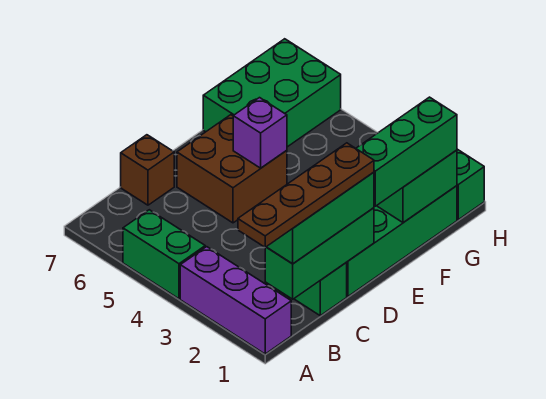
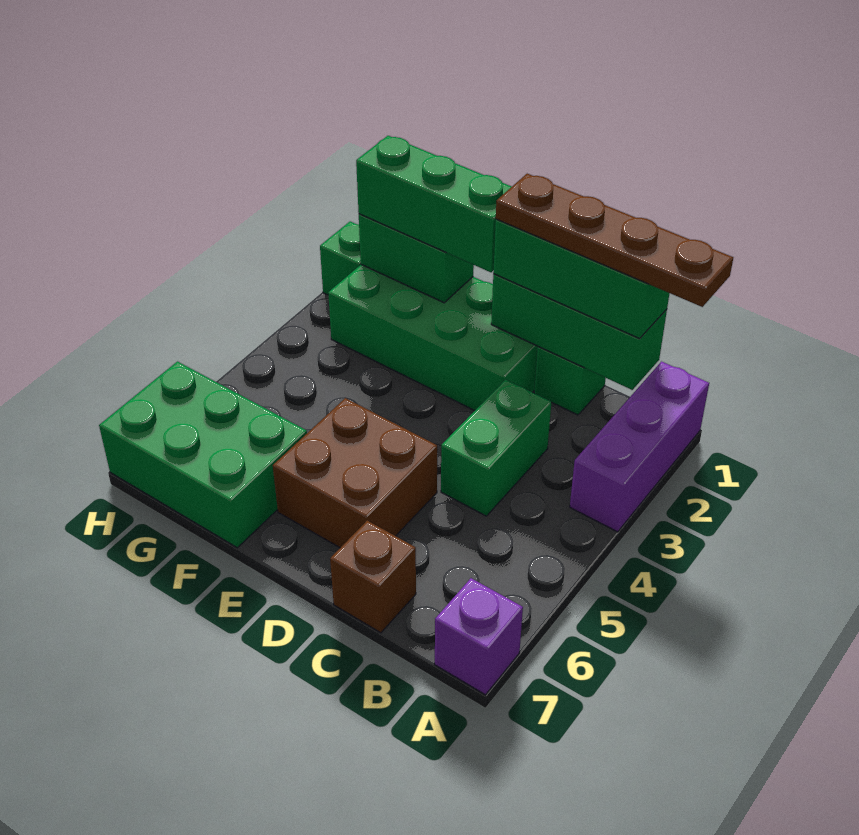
green brick A4:A5 level 1 -> green brick C3:C4 level 1
purple brick E5 level 2 -> purple brick A7 level 1

